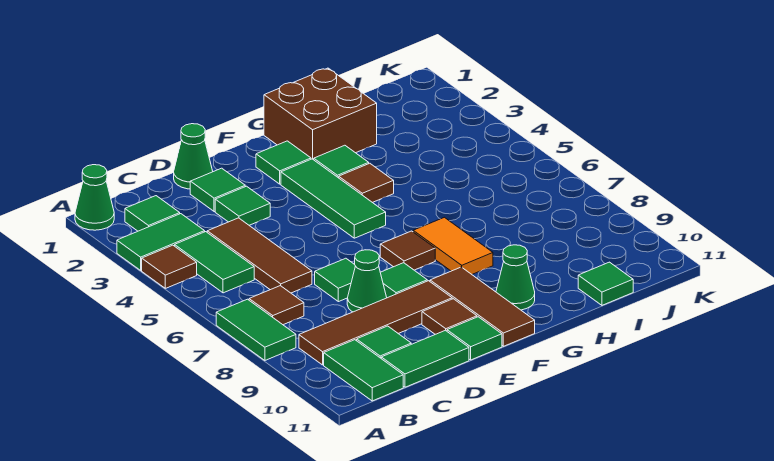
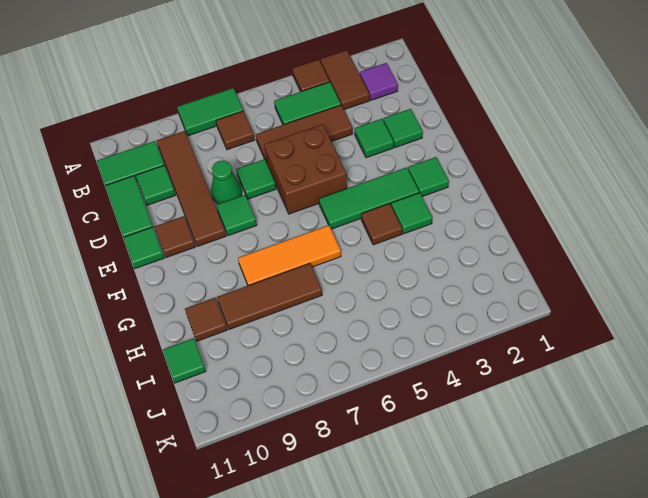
green cone A1 level 1 -> none
green tile A3:B3 level 1 -> brown tile A3:B3 level 1
green tile B2 level 1 -> purple tile B2 level 1
green cone D1 level 1 -> none
brown tile F7 level 1 -> brown tile H10 level 1
brown tile F9:F11 level 1 -> brown tile H7:H9 level 1
brown brick G1:H2 level 1 -> brown brick D5:E6 level 1
orange tile G7:G8 level 1 -> orange tile G6:G8 level 1
green cone G10 level 1 -> none

